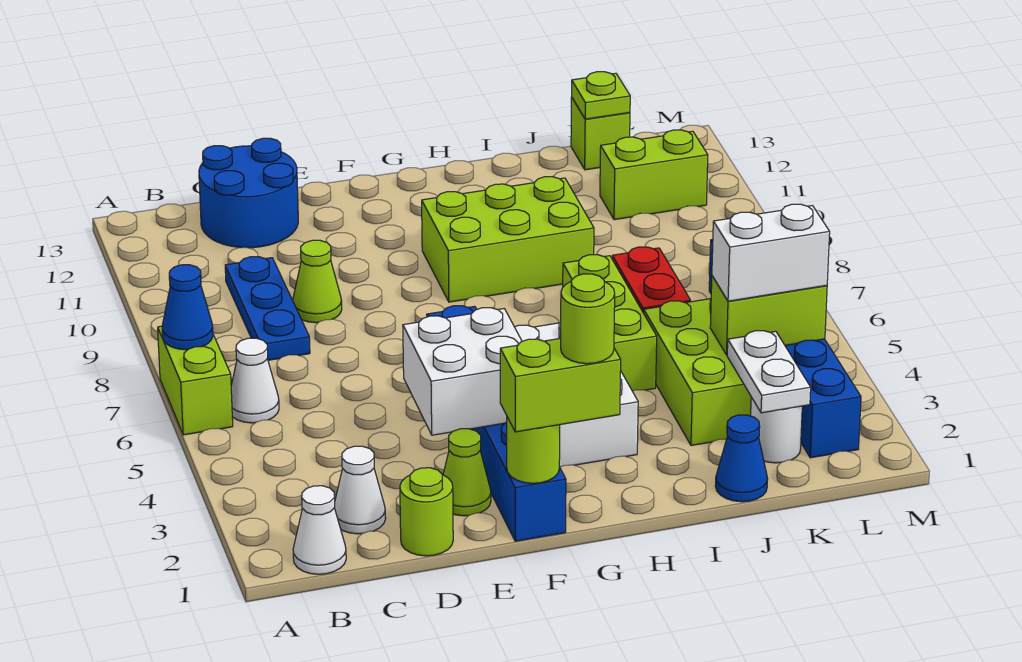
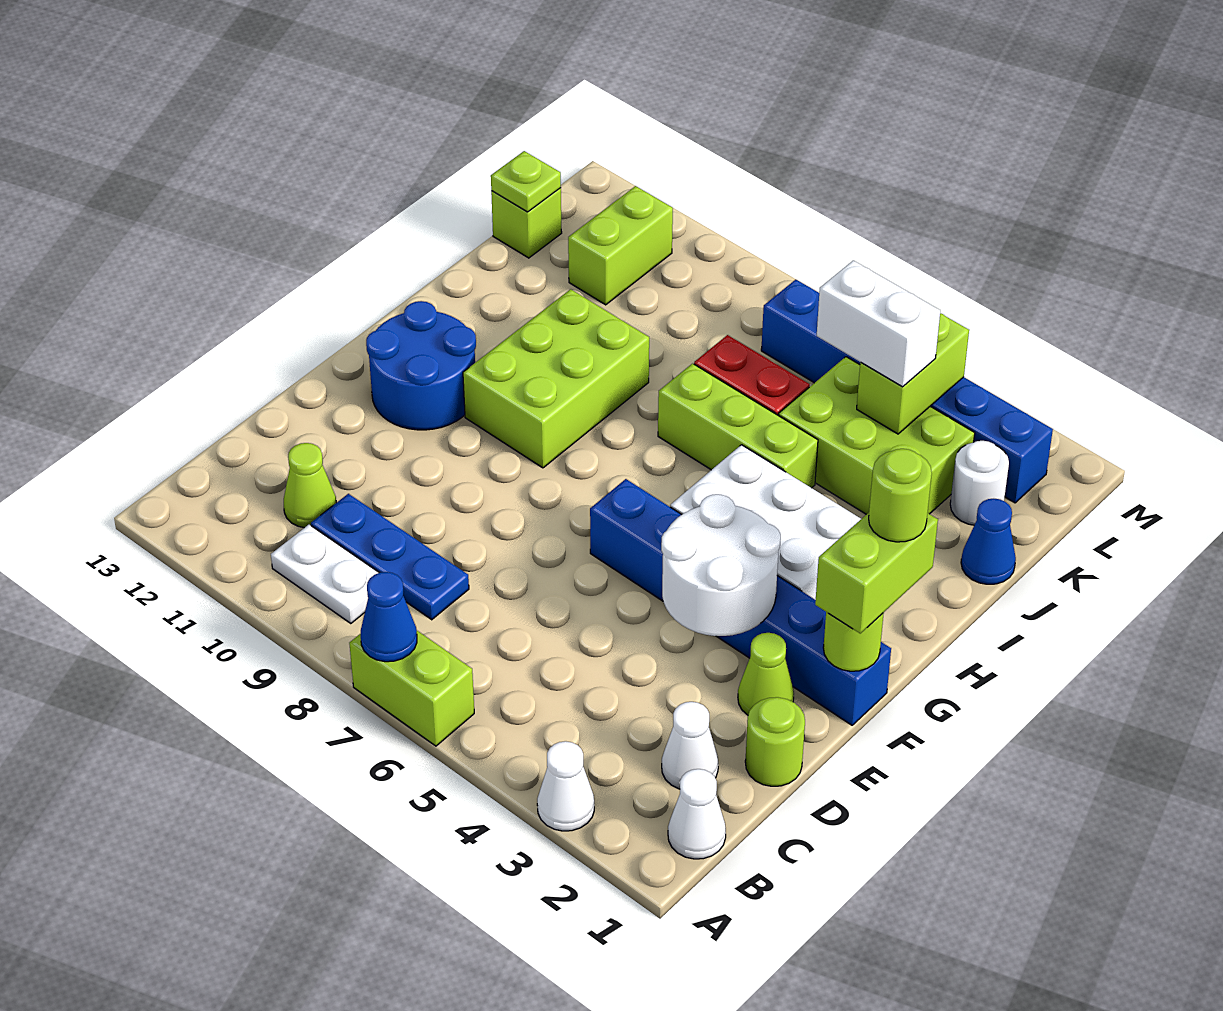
white cone B6 level 1 -> white cone A3 level 1
blue round brick C12:D13 level 1 -> blue round brick F11:G12 level 1
lime cone D9 level 1 -> lime cone C11 level 1
white brick E3:F4 level 2 -> white round brick E3:F4 level 2
white plate K2:K3 level 2 -> white plate B9:B10 level 1
white brick K4:L4 level 3 -> white brick K4:K5 level 3

